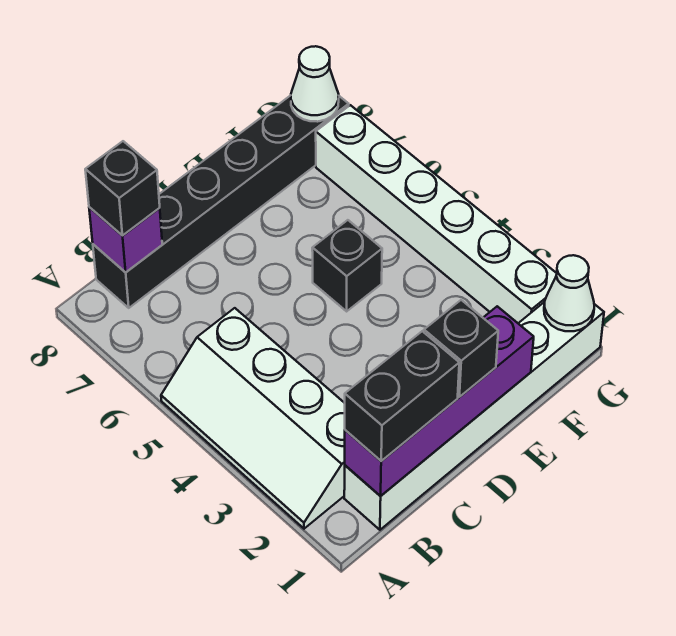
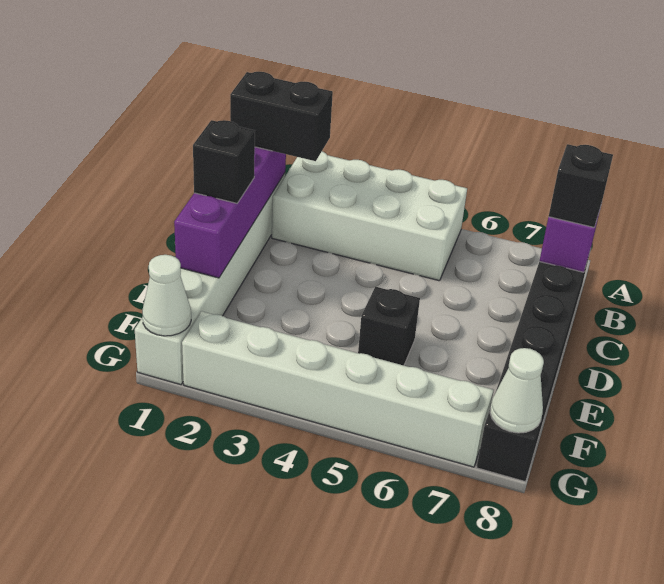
white slope A2:B5 level 1 top B -> white brick A2:B5 level 1
black brick B1:C1 level 3 -> black brick B1:B2 level 3

